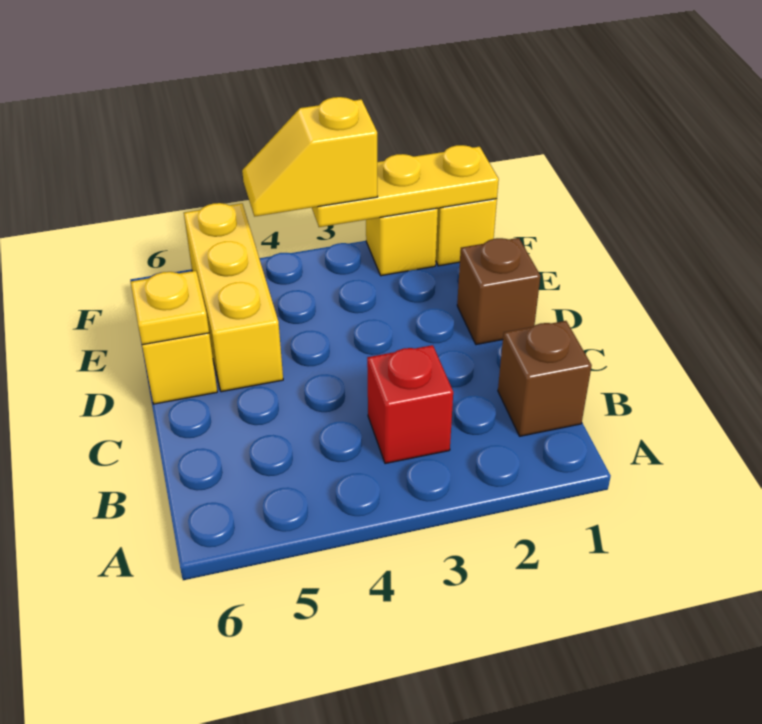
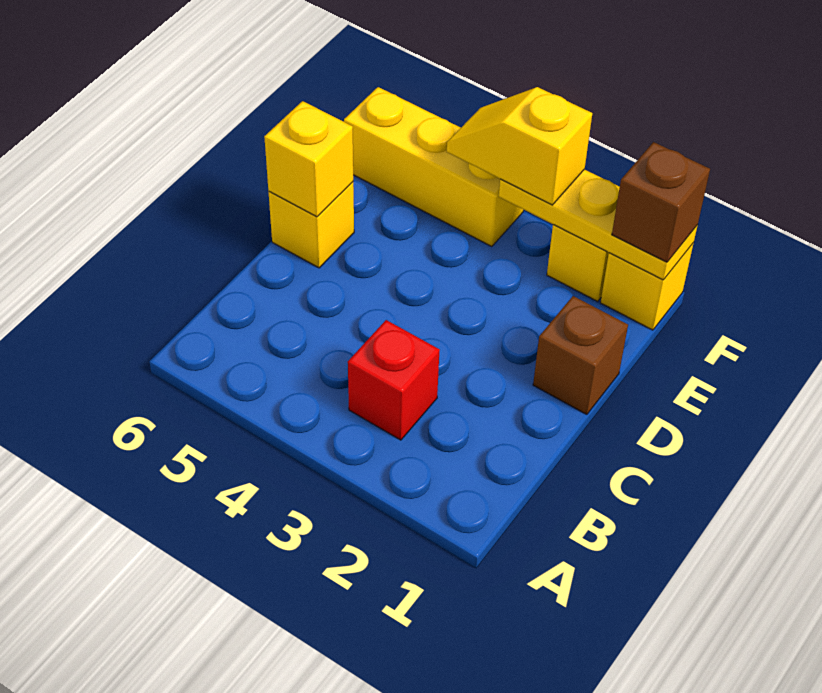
brown brick B1 level 1 -> brown brick F1 level 3
yellow brick D5:F5 level 1 -> yellow brick F4:F6 level 1
yellow plate D6 level 2 -> yellow brick D6 level 2

